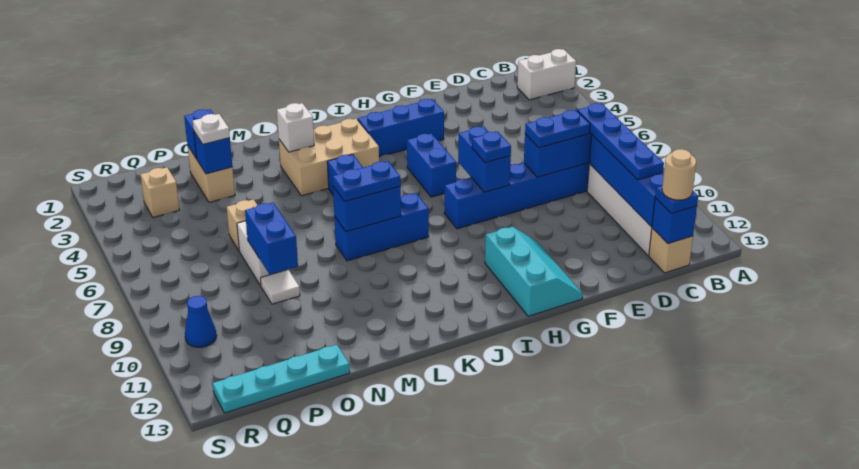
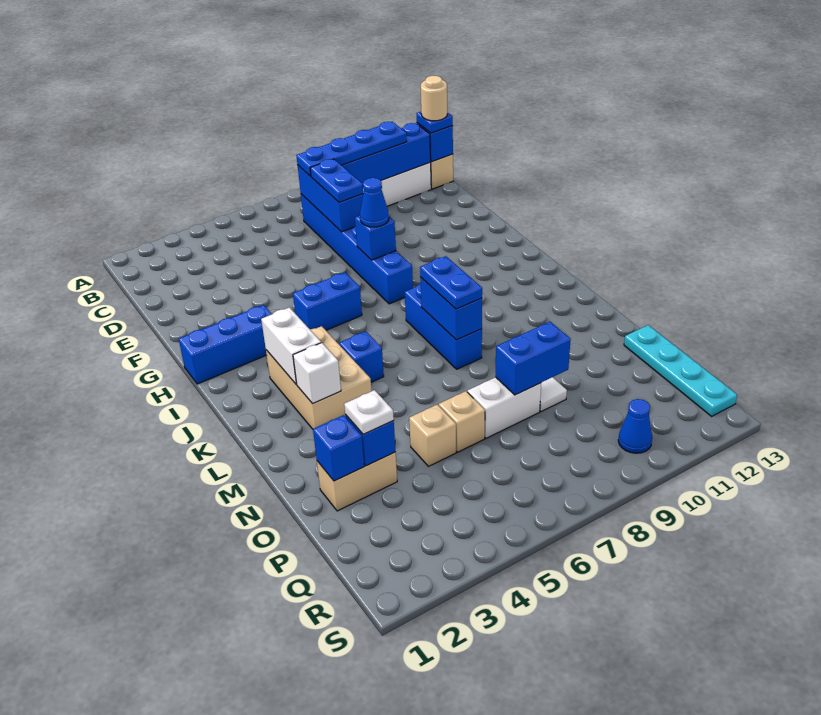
white brick A2:B2 level 1 -> white brick J3:K3 level 2
blue brick G3:I3 level 1 -> blue brick H1:H3 level 1
blue brick G7:G8 level 2 -> blue brick G8 level 2
blue plate G8 level 3 -> blue cone G8 level 3
cyan slope G11:H13 level 1 top H -> none
tan brick Q3 level 1 -> tan brick O5 level 1

